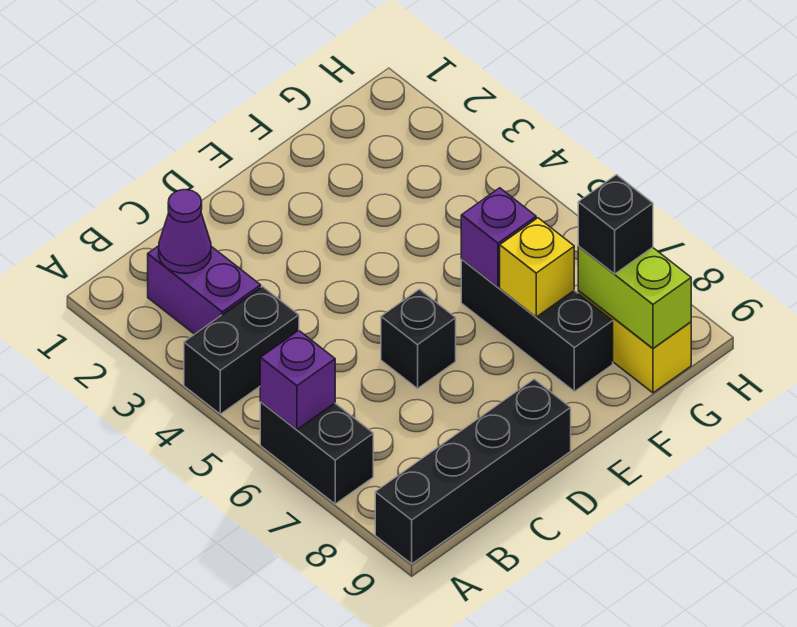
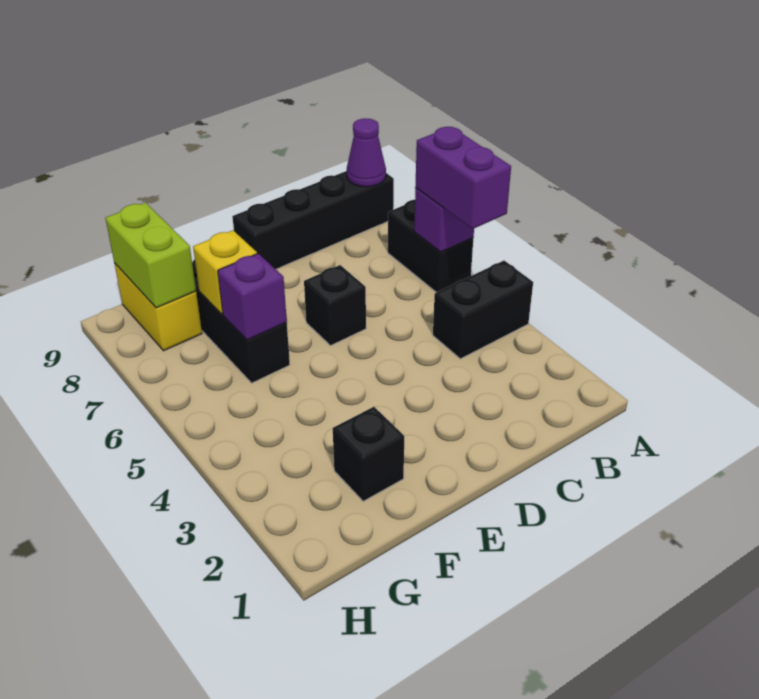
purple brick B2:B3 level 1 -> purple brick A5:A6 level 3
purple cone B2 level 2 -> purple cone A9 level 2
black brick G8 level 3 -> black brick F2 level 1

